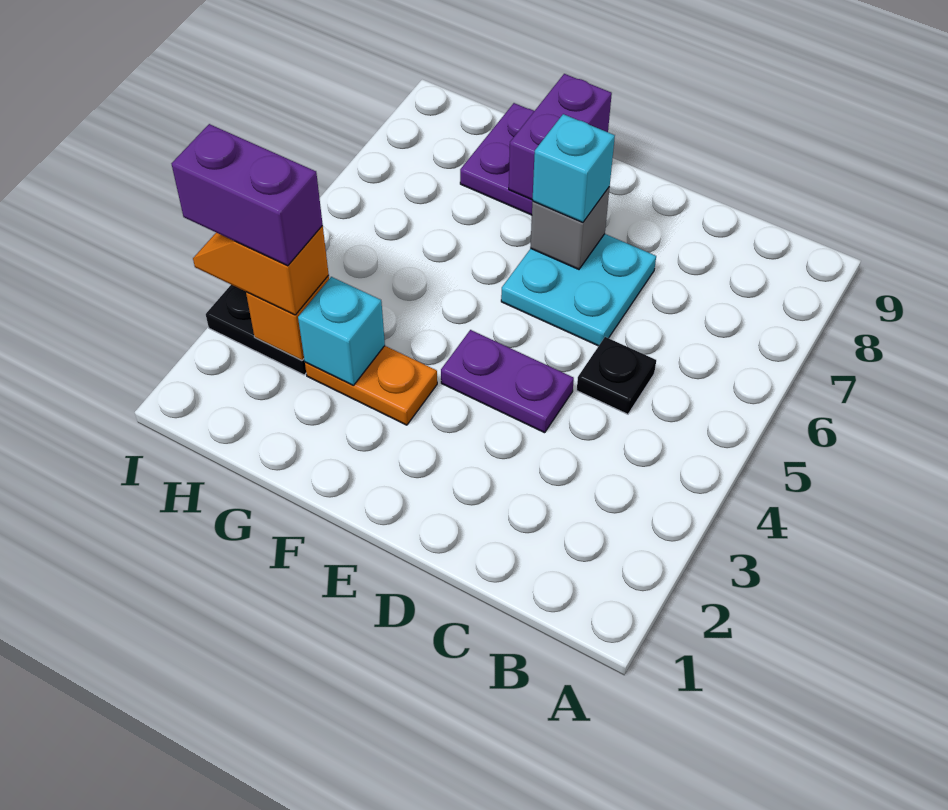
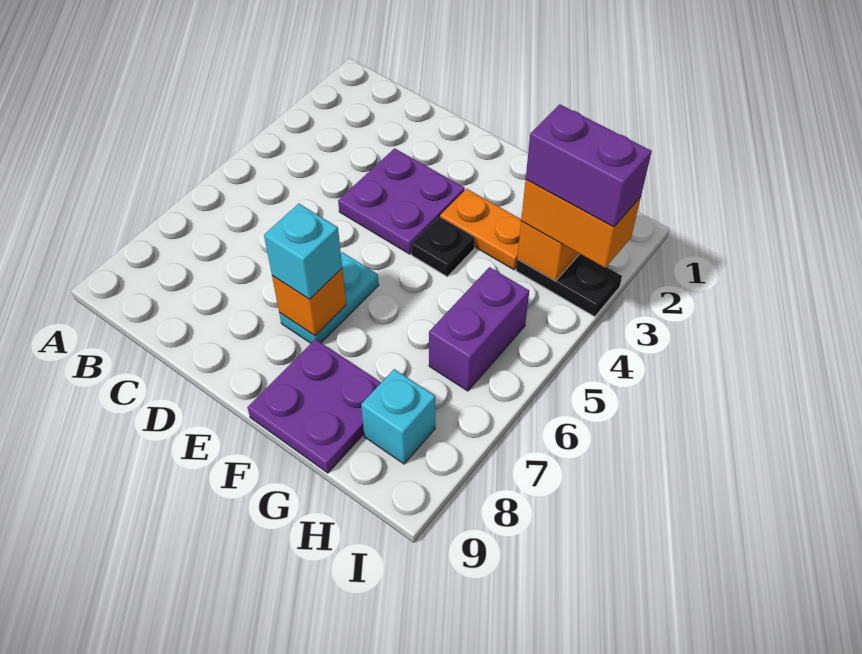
black plate C5 level 1 -> black plate F4 level 1
purple plate D4:E4 level 1 -> purple plate D3:E4 level 1
cyan plate D6:E7 level 1 -> cyan plate E6:E7 level 1
grey brick E7 level 2 -> orange brick E7 level 2
purple brick F8:F9 level 2 -> purple brick H5:H6 level 1
cyan brick G3 level 2 -> cyan brick H8 level 1
orange slope H3:I3 level 3 top H -> orange brick H3:I3 level 3

